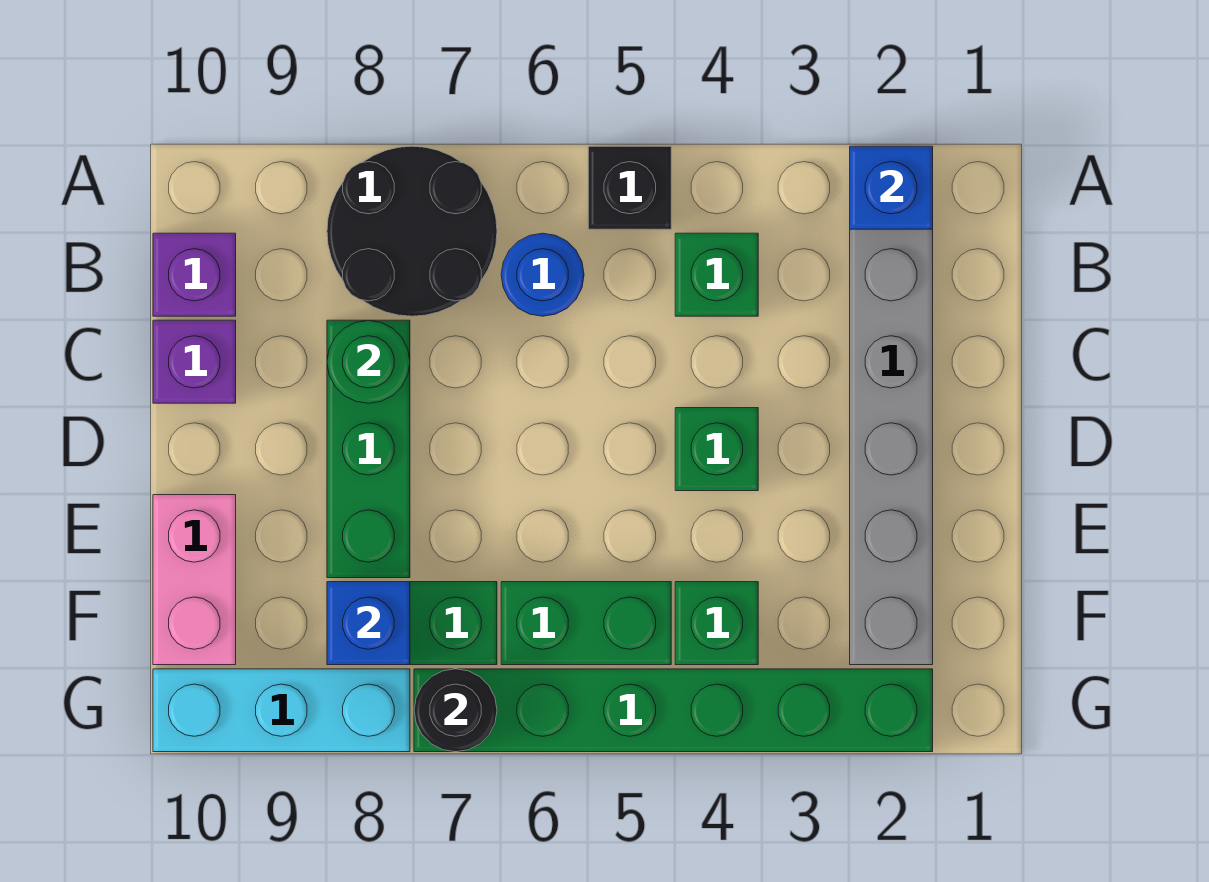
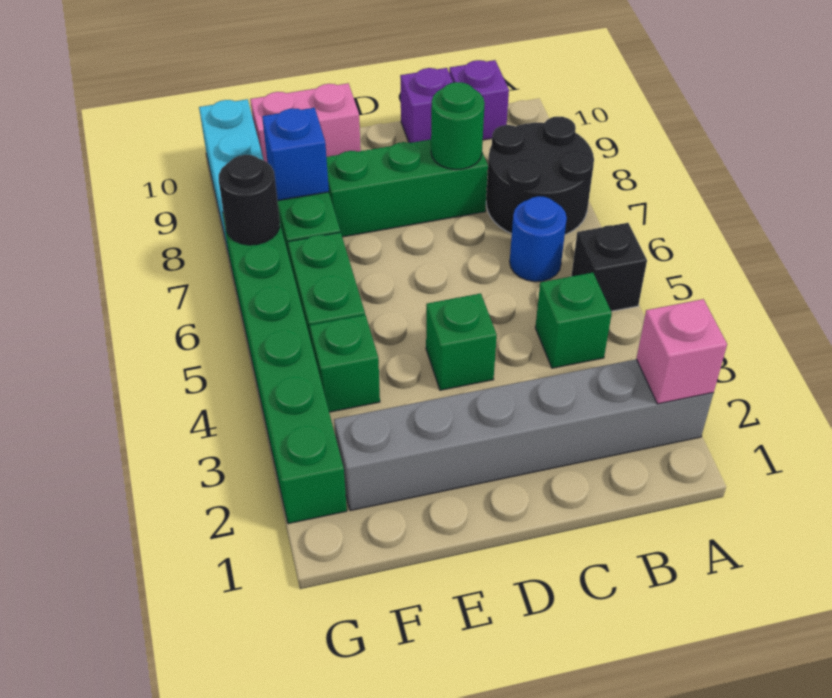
blue brick A2 level 2 -> pink brick A2 level 2

